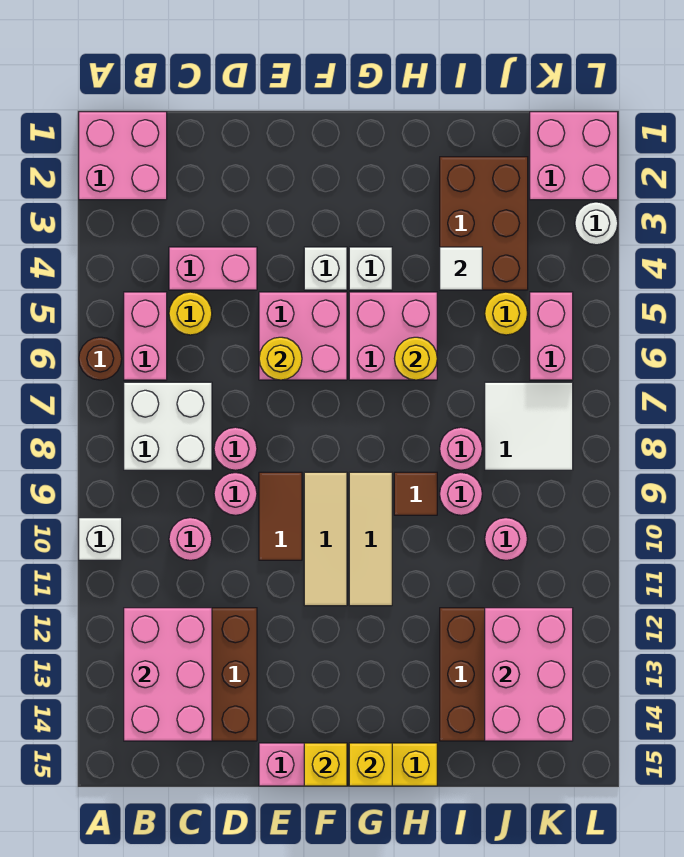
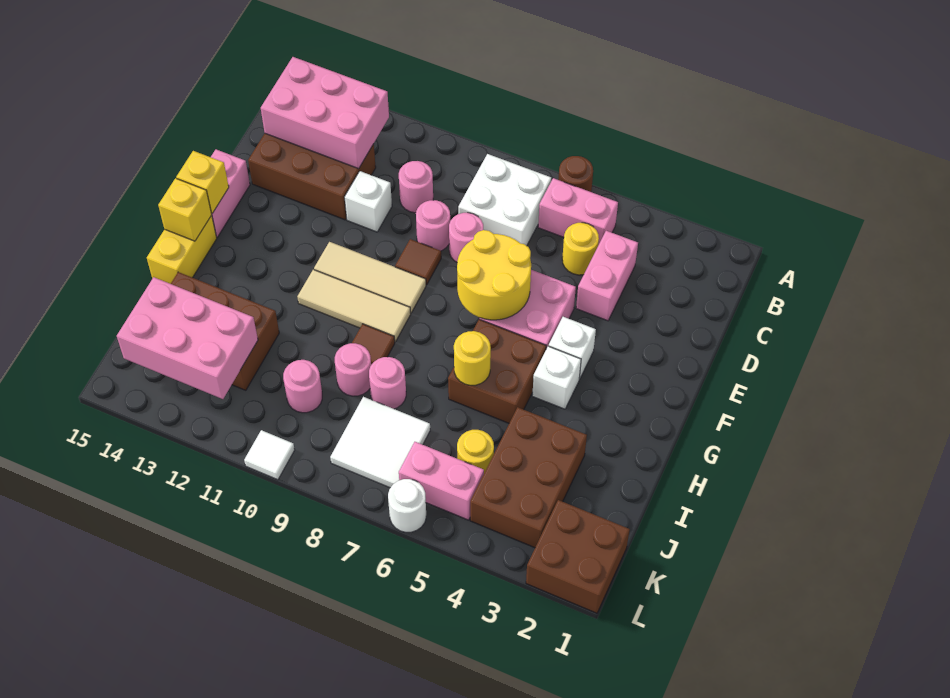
pink brick A1:B2 level 1 -> none
white brick A10 level 1 -> white brick D11 level 1
yellow round brick E6 level 2 -> yellow round brick E6:F7 level 2
brown tile E9:E10 level 1 -> brown tile E9 level 1
pink brick G5:H6 level 1 -> brown brick G5:H6 level 1
brown brick I2:J4 level 1 -> brown brick I3:K4 level 1
white tile I4 level 2 -> white tile L10 level 1
pink brick K1:L2 level 1 -> brown brick K1:L2 level 1
white round brick L3 level 1 -> white round brick L6 level 1

